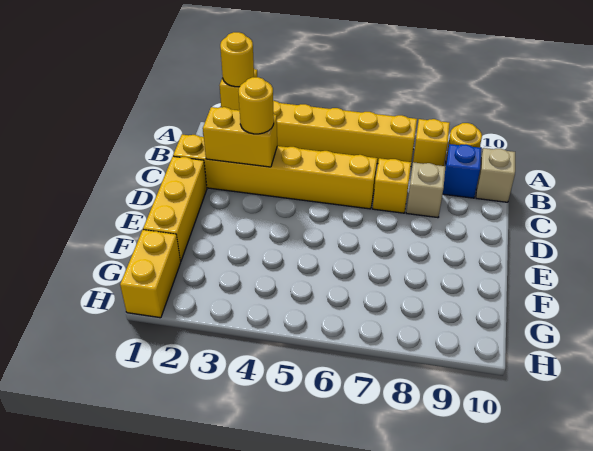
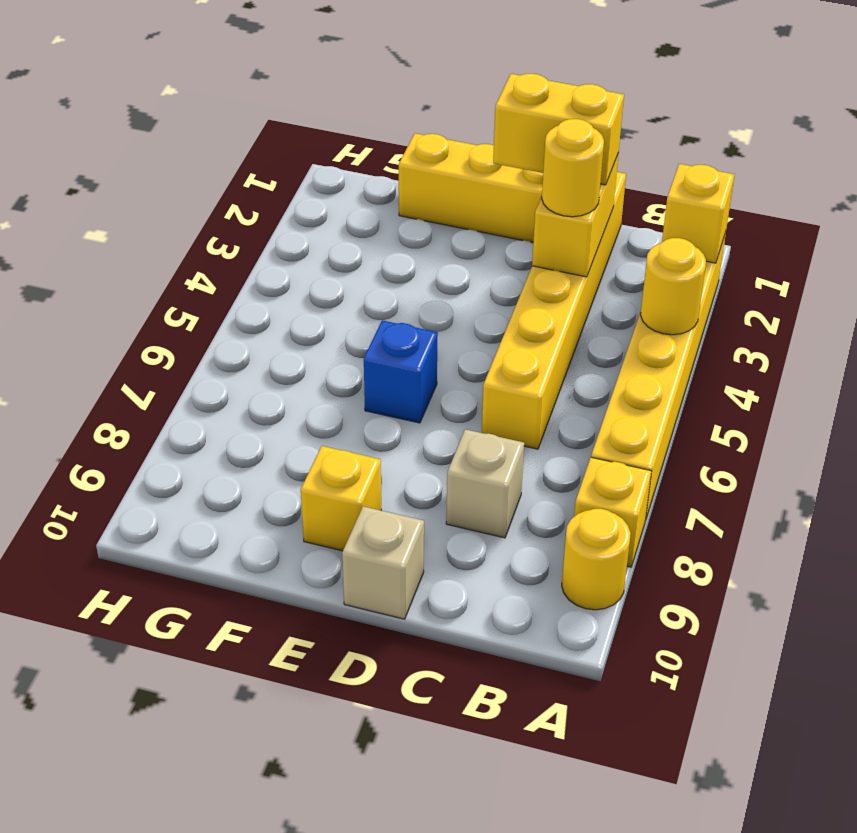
yellow round brick A2 level 3 -> yellow round brick A4 level 2
blue brick B9 level 1 -> blue brick E6 level 1
tan brick B10 level 1 -> tan brick D10 level 1
yellow brick C7 level 1 -> yellow brick E9 level 1
yellow brick G1:H1 level 1 -> yellow brick C2:D2 level 3

